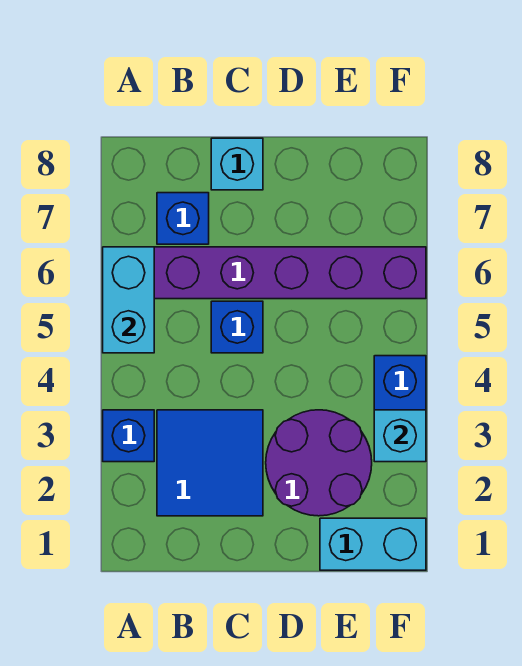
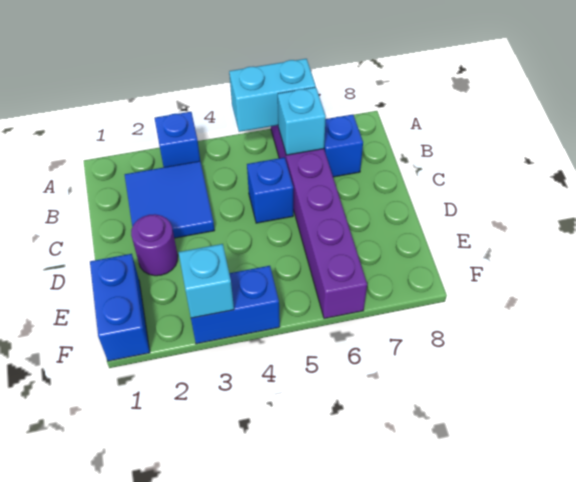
cyan brick C8 level 1 -> cyan brick B6 level 2
purple round brick D2:E3 level 1 -> purple round brick D2 level 1
cyan brick E1:F1 level 1 -> blue brick E1:F1 level 1

